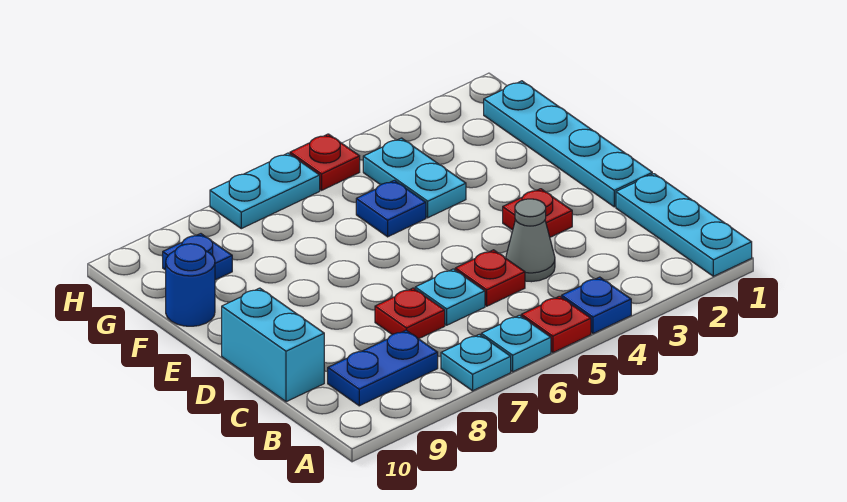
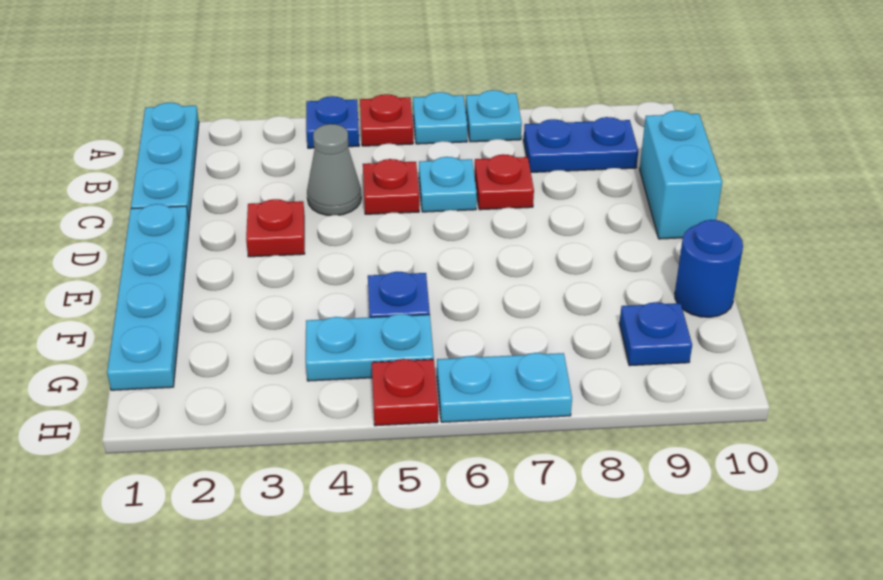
cyan plate F4:G4 level 1 -> cyan plate G4:G5 level 1

